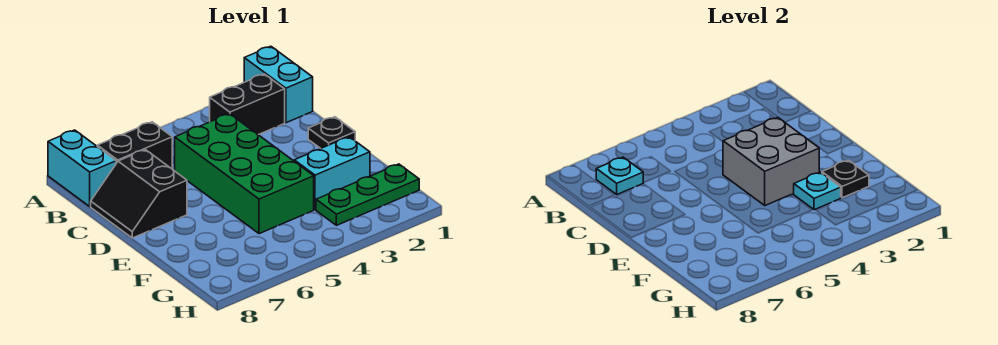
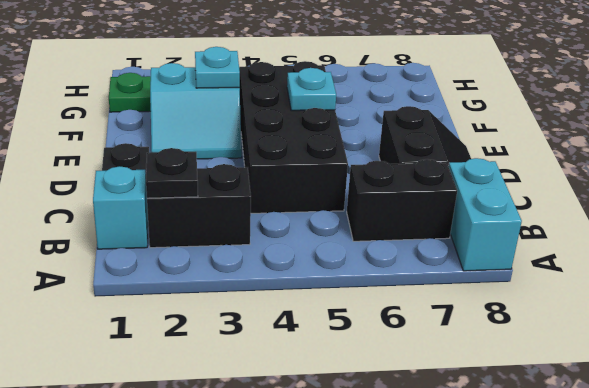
cyan brick A1:B1 level 1 -> cyan brick B1 level 1
cyan plate B7 level 2 -> cyan plate E5 level 2
green brick C4:F5 level 1 -> black brick C4:F5 level 1
grey brick D3:E4 level 2 -> none
black plate F2 level 2 -> black plate B2 level 2

